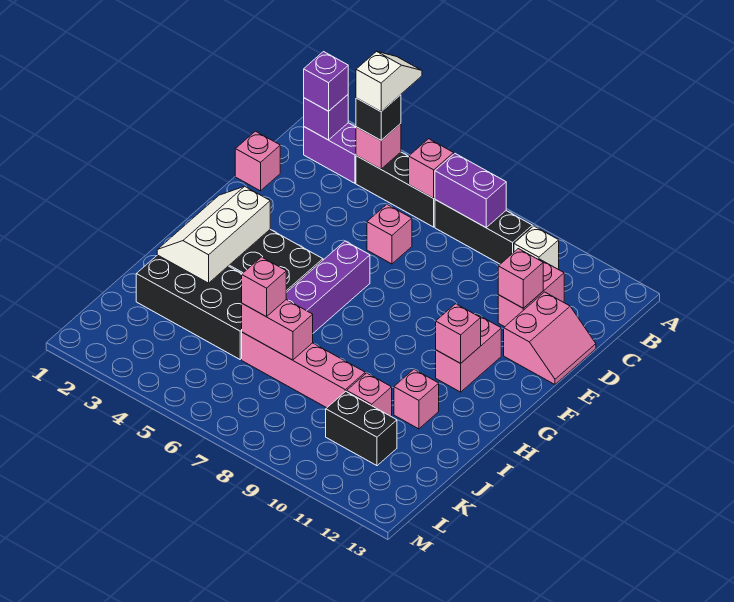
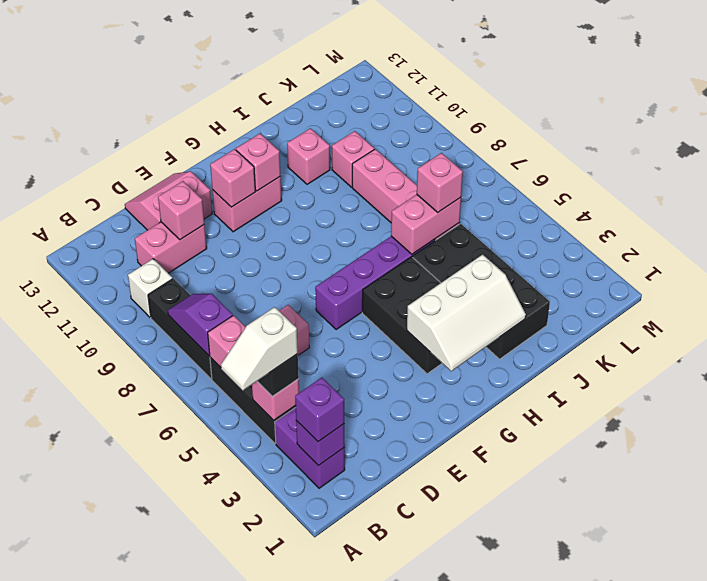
purple brick B7:B8 level 2 -> purple slope B7:B8 level 2 top 7
pink brick D1 level 1 -> pink brick F11 level 2
pink brick J6:J7 level 2 -> pink brick I6:J6 level 2
black brick K10:K11 level 1 -> none

